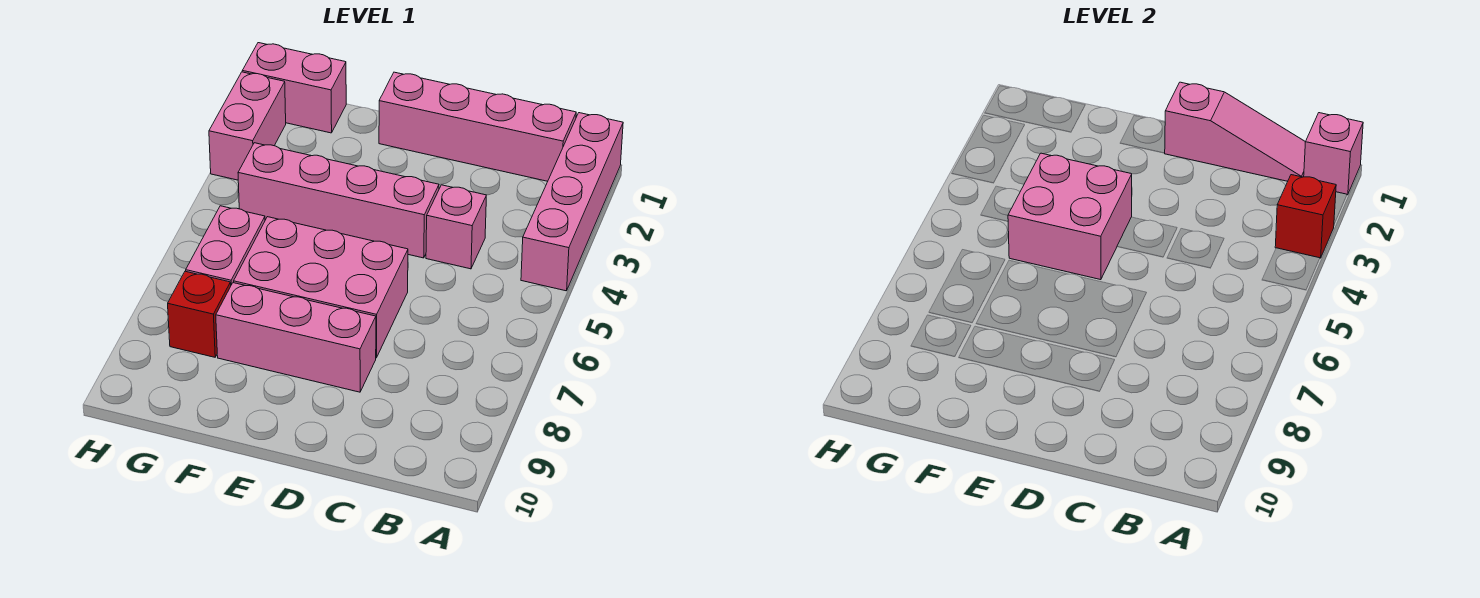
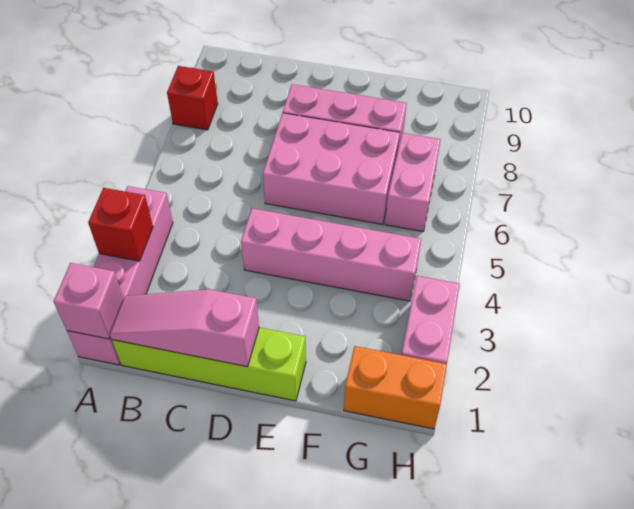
pink brick B1:E1 level 1 -> lime brick B1:E1 level 1
pink brick C4 level 1 -> none
pink brick E4:F5 level 2 -> none
pink brick G1:H1 level 1 -> orange brick G1:H1 level 1
red brick G8 level 1 -> red brick A8 level 1

